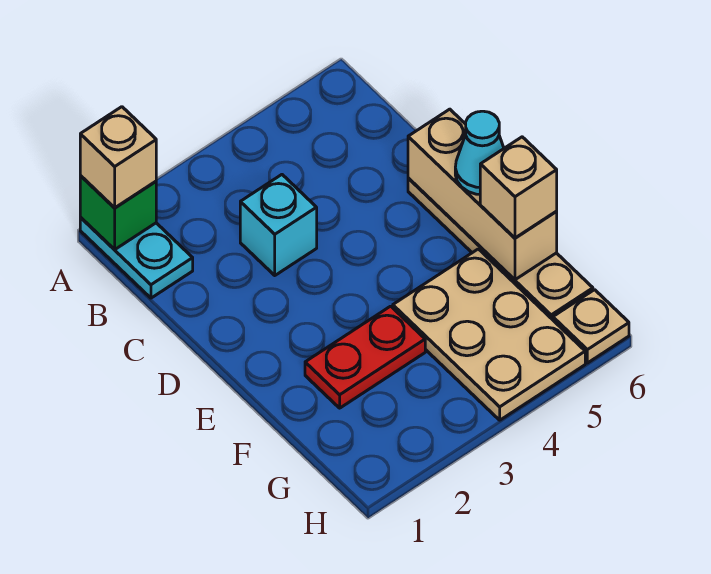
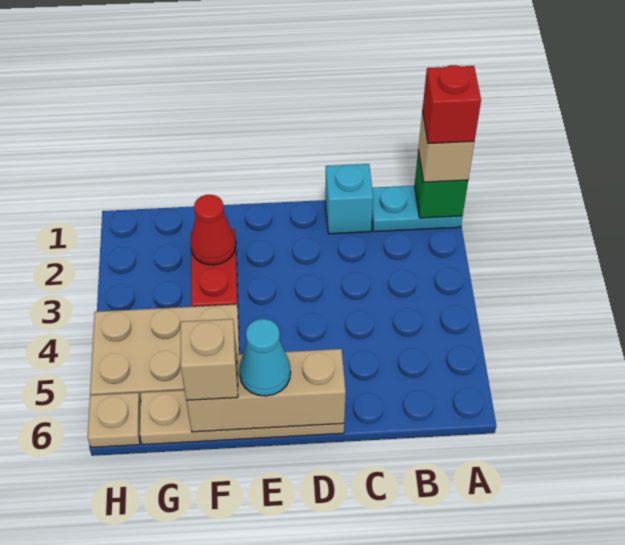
none -> red brick A1 level 4
cyan brick C3 level 1 -> cyan brick C1 level 1
none -> red cone F2 level 2

